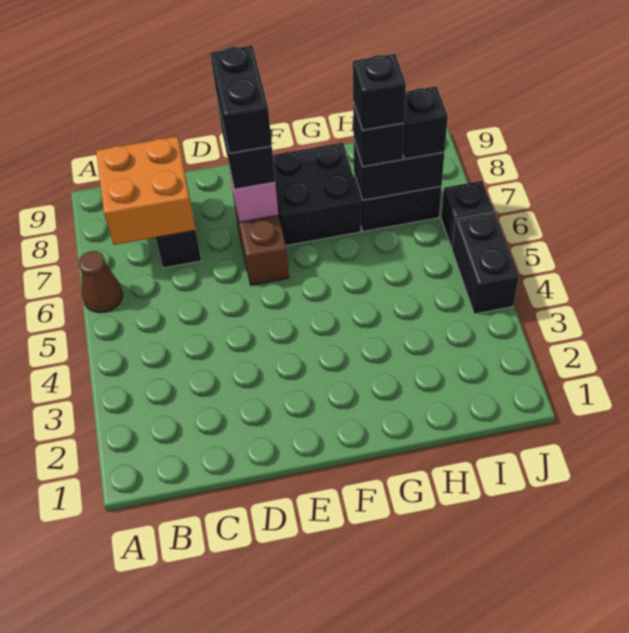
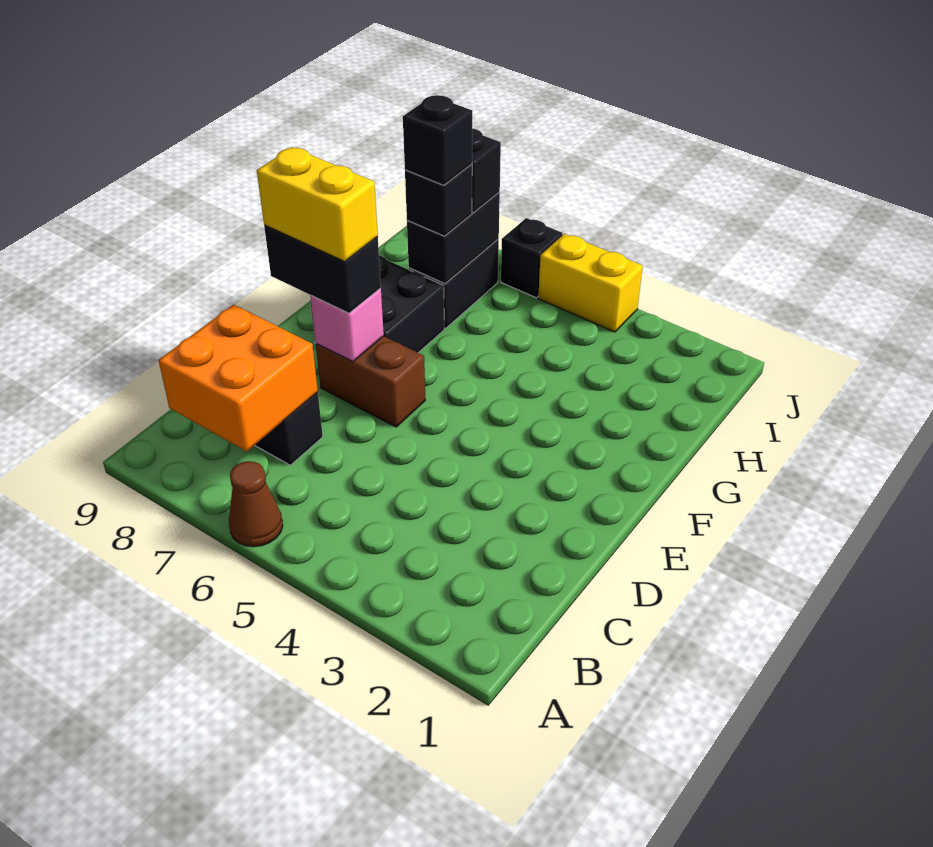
black brick E7:E8 level 4 -> yellow brick E7:E8 level 4
black brick J4:J5 level 1 -> yellow brick J4:J5 level 1

